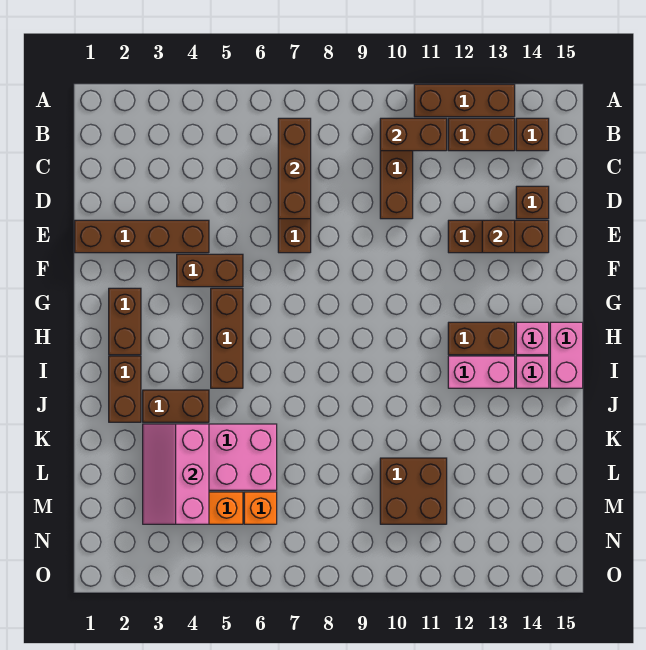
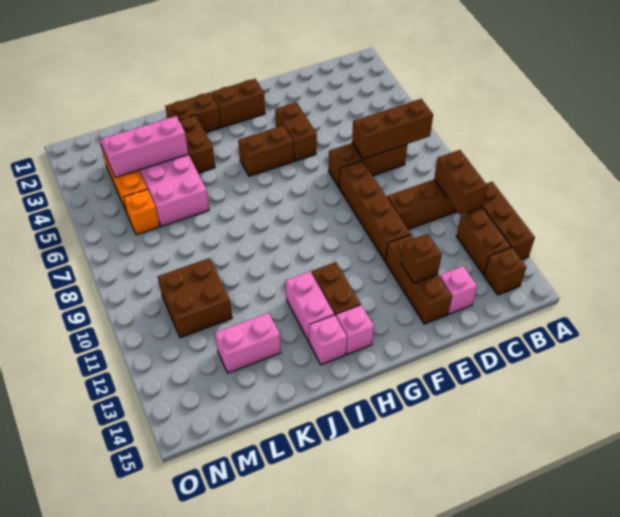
brown brick D14 level 1 -> pink brick D14 level 1
brown brick E1:E4 level 1 -> brown brick E8:E11 level 1
brown brick G5:I5 level 1 -> brown brick G5:H5 level 1
pink brick H15:I15 level 1 -> pink brick K13:L13 level 1

